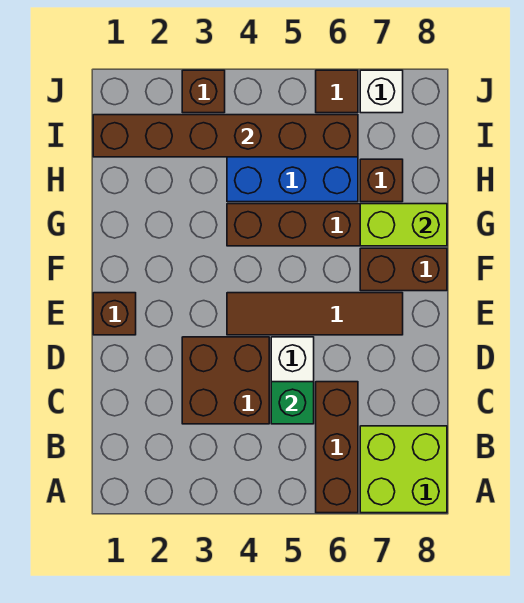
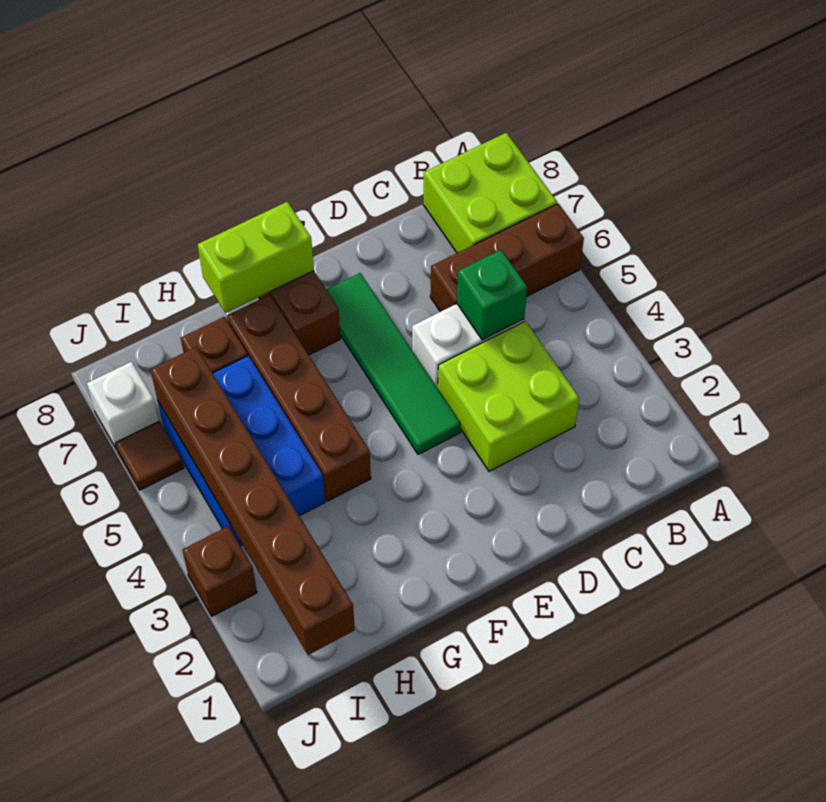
brown brick C3:D4 level 1 -> lime brick C3:D4 level 1
brown brick E1 level 1 -> none
brown tile E4:E7 level 1 -> green tile E4:E7 level 1
lime brick G7:G8 level 2 -> lime brick F8:G8 level 2

